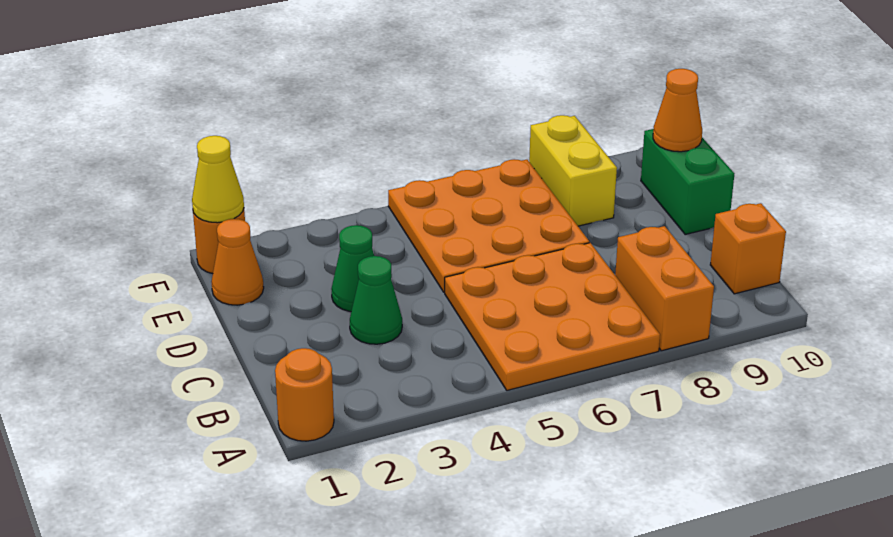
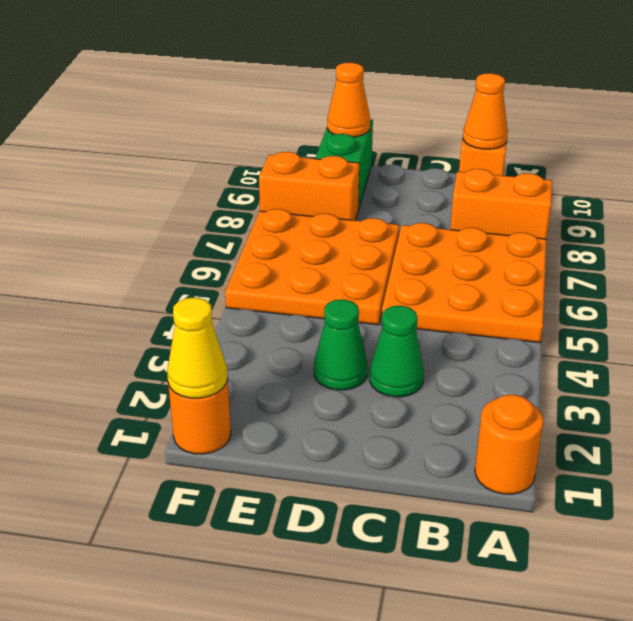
green brick D10:E10 level 1 -> green brick E9:E10 level 1
orange cone E1 level 1 -> orange cone B10 level 2
yellow brick E8:F8 level 1 -> orange brick E8:F8 level 1

